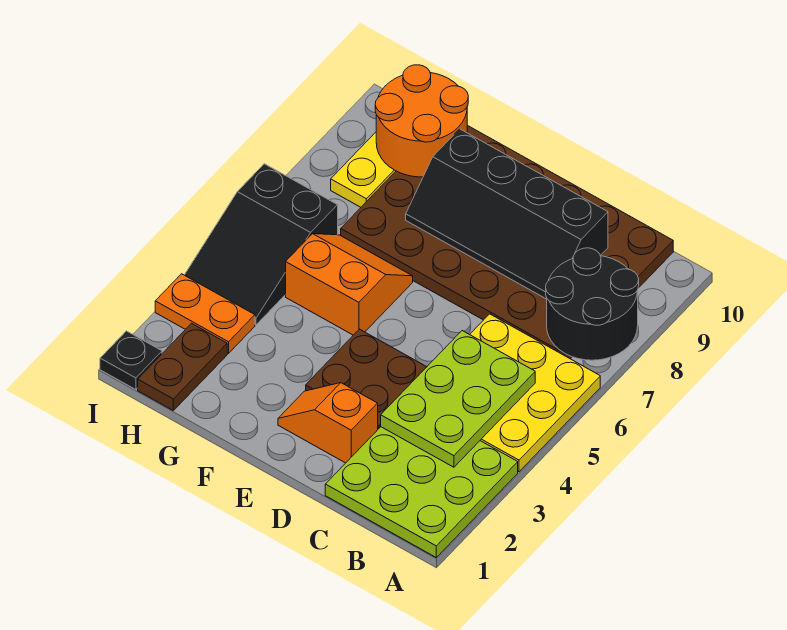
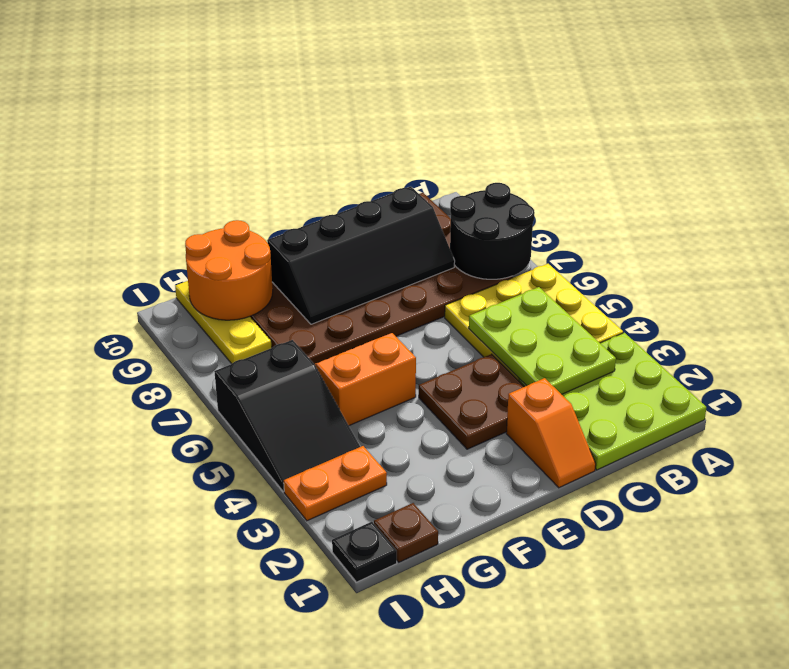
orange slope D2:E2 level 1 top D -> orange slope D1:D2 level 1 top 2
brown plate H1:H2 level 1 -> brown plate H1 level 1

